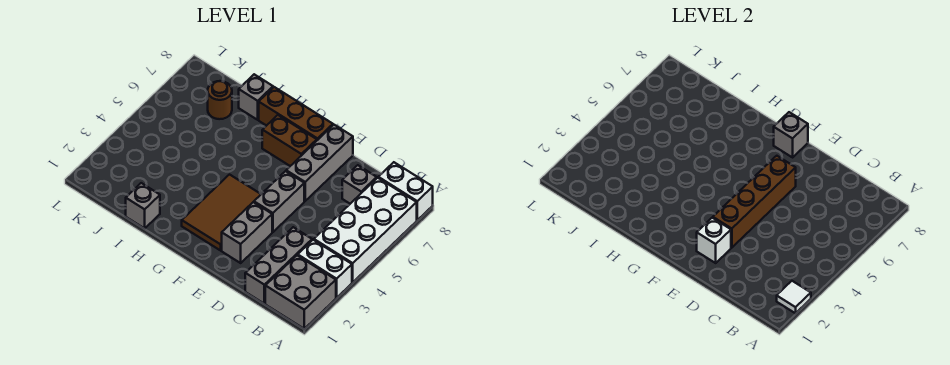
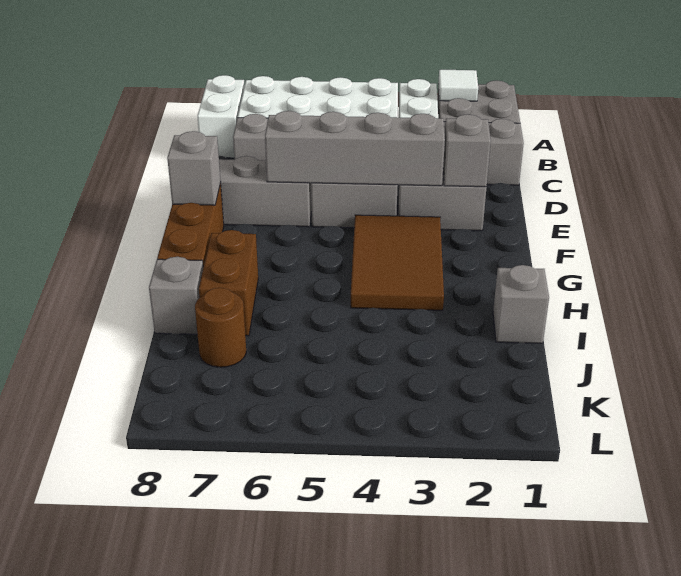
white brick E2 level 2 -> grey brick E2 level 2
brown brick E3:E6 level 2 -> grey brick E3:E6 level 2
brown tile F2:G4 level 1 -> brown tile F3:H4 level 1
brown brick F7:G7 level 1 -> brown brick H7:I7 level 1

